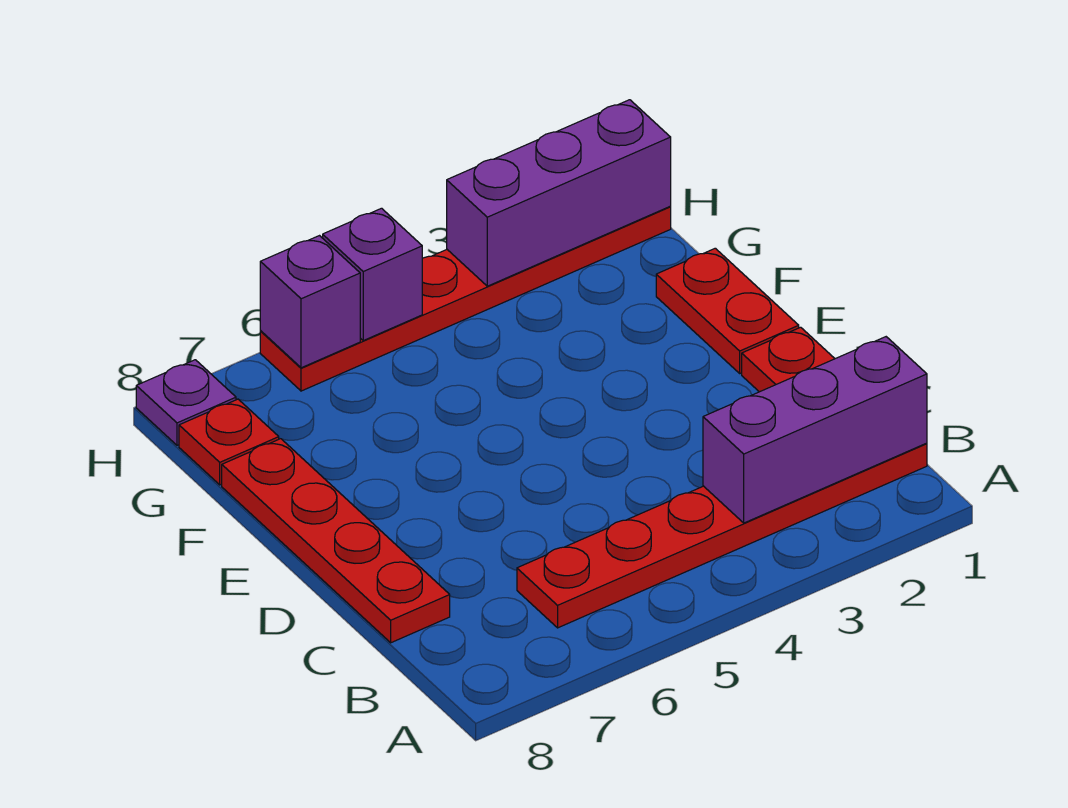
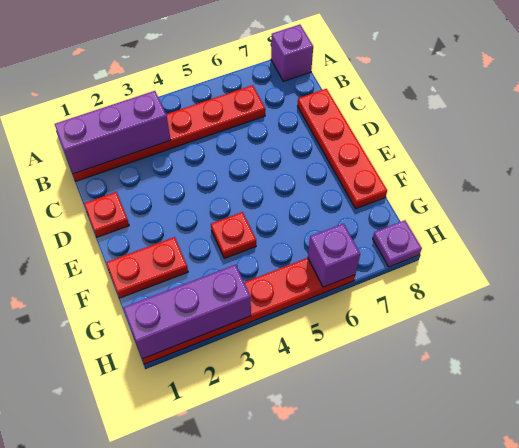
red plate E1:F1 level 1 -> red plate F1:F2 level 1
red plate G8 level 1 -> red plate F4 level 1
purple brick H5 level 2 -> purple brick A8 level 1

